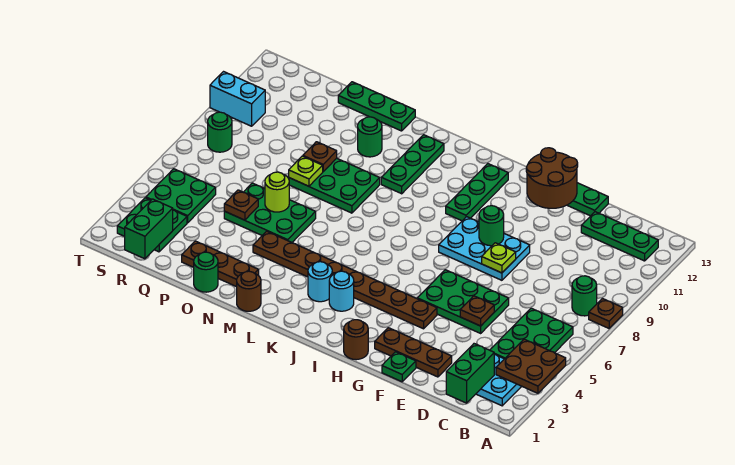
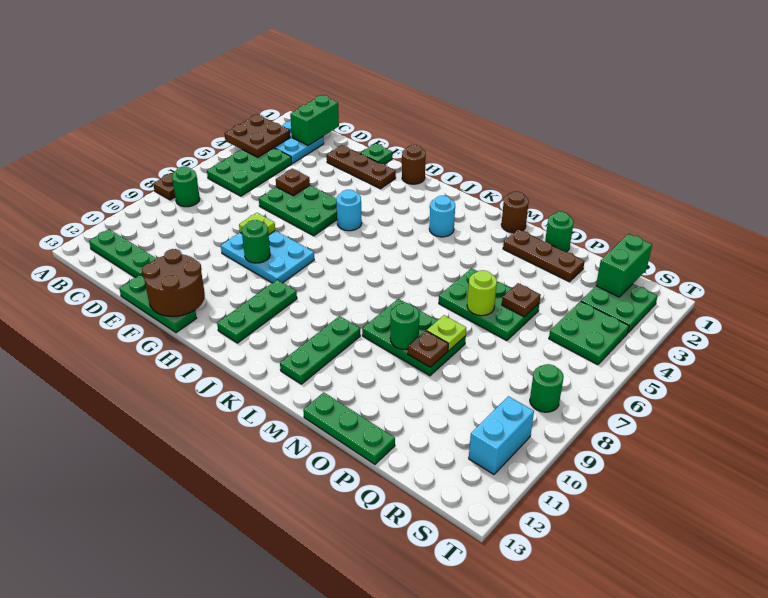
brown plate G4:N4 level 1 -> none
cyan round brick J3 level 1 -> cyan round brick H5 level 1
green round brick N11 level 1 -> green round brick N9 level 2
cyan brick S10:T10 level 1 -> cyan brick S10:S11 level 1

